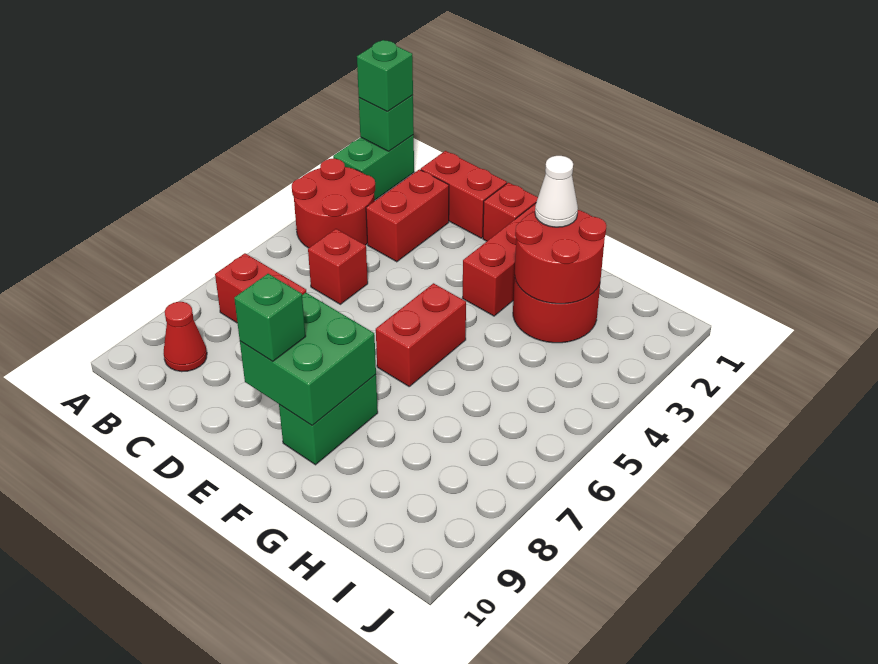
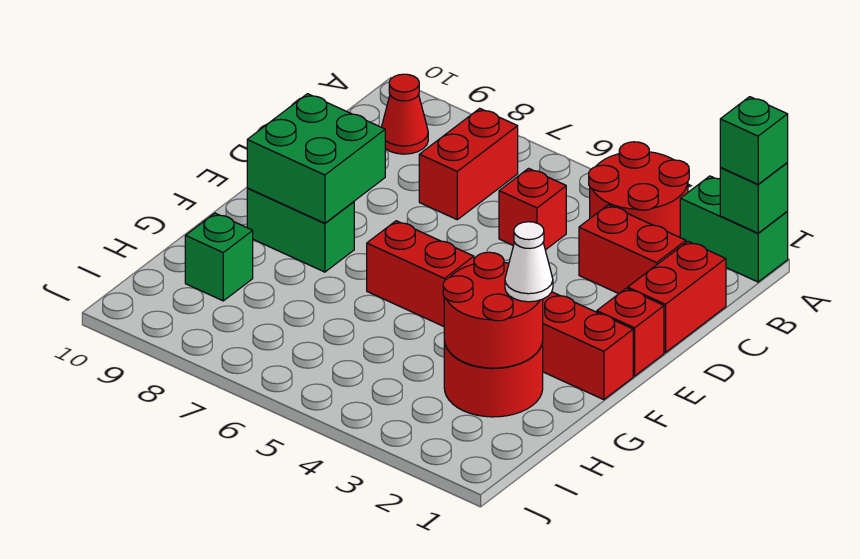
green brick E9 level 3 -> green brick H9 level 1

